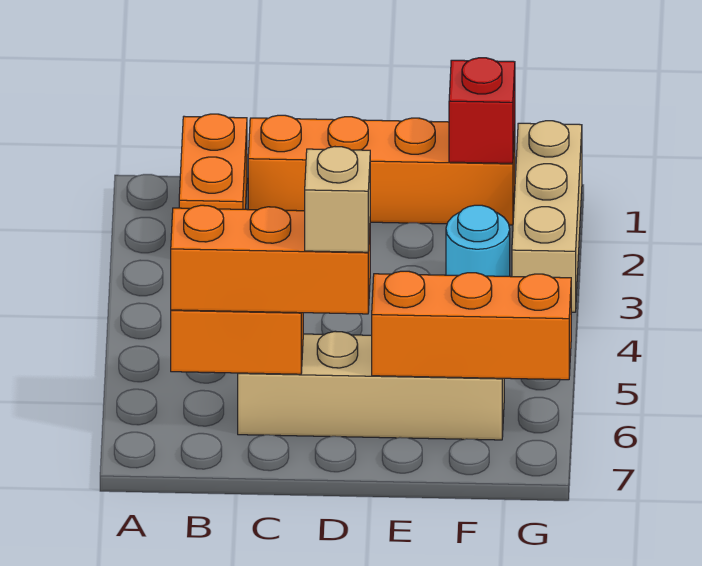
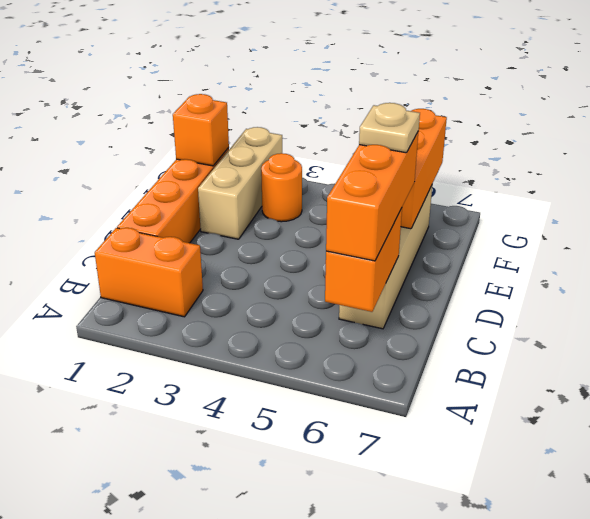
tan brick D6 level 4 -> tan plate D6 level 4
red brick F1 level 2 -> orange brick F1 level 2
cyan round brick F3 level 1 -> orange round brick F3 level 1
tan brick G1:G3 level 1 -> tan brick E2:G2 level 1

